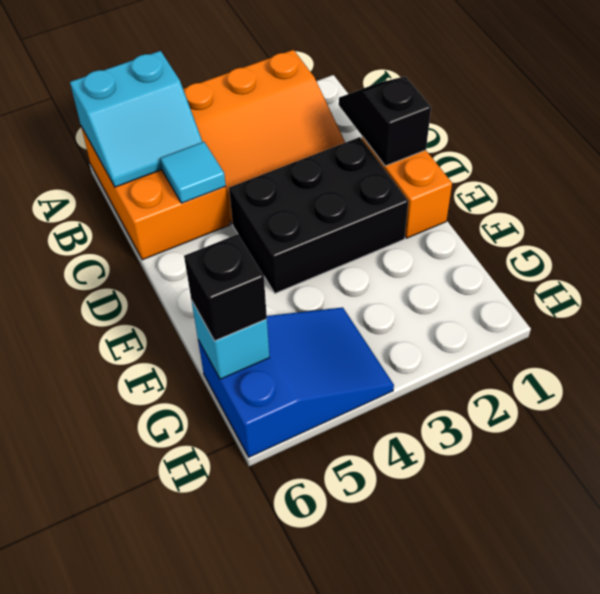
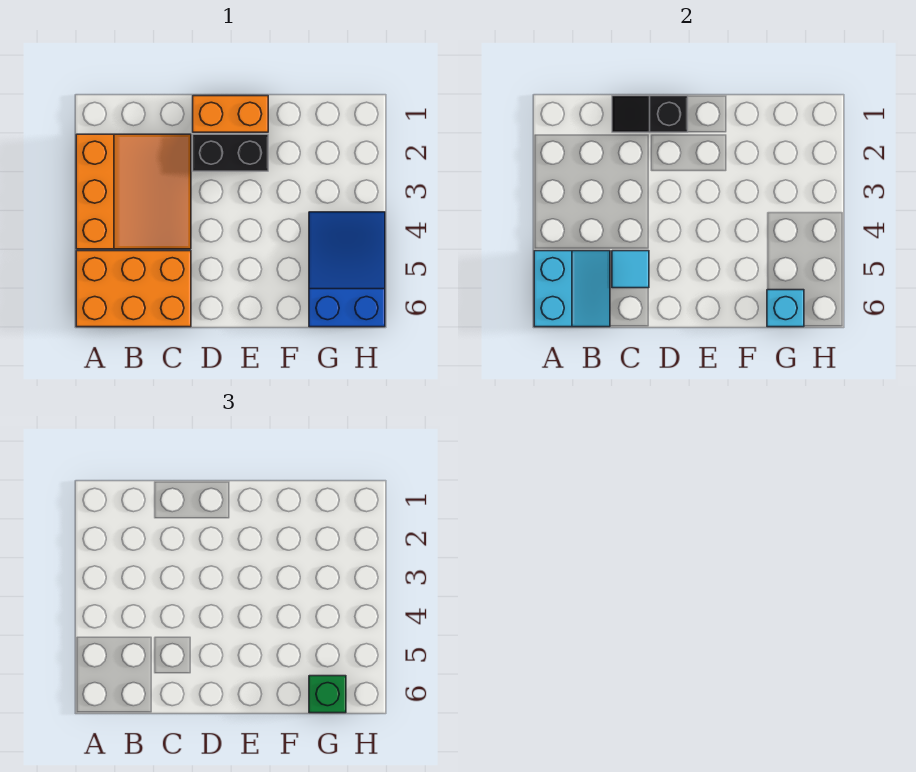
black brick D2:E4 level 1 -> black brick D2:E2 level 1
black brick G6 level 3 -> green brick G6 level 3

